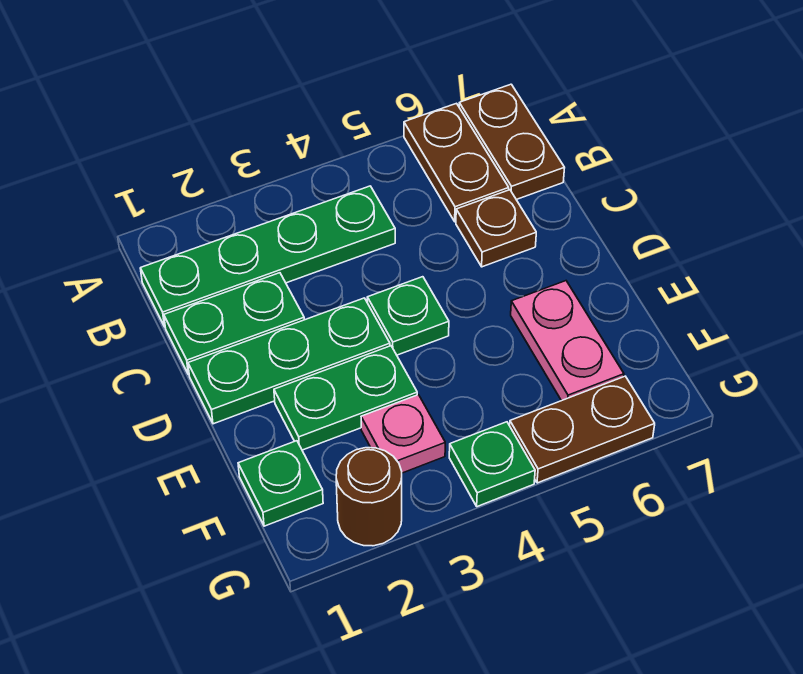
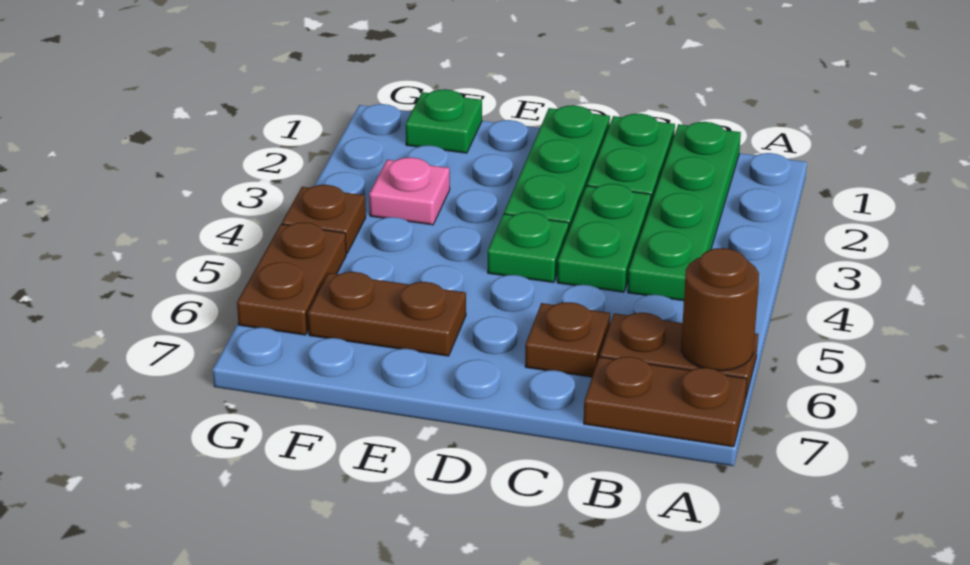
green plate E2:E3 level 1 -> green plate C3:C4 level 1
pink plate E6:F6 level 1 -> brown plate E6:F6 level 1
brown round brick G2 level 1 -> brown round brick A6 level 2
green plate G4 level 1 -> brown plate G4 level 1

